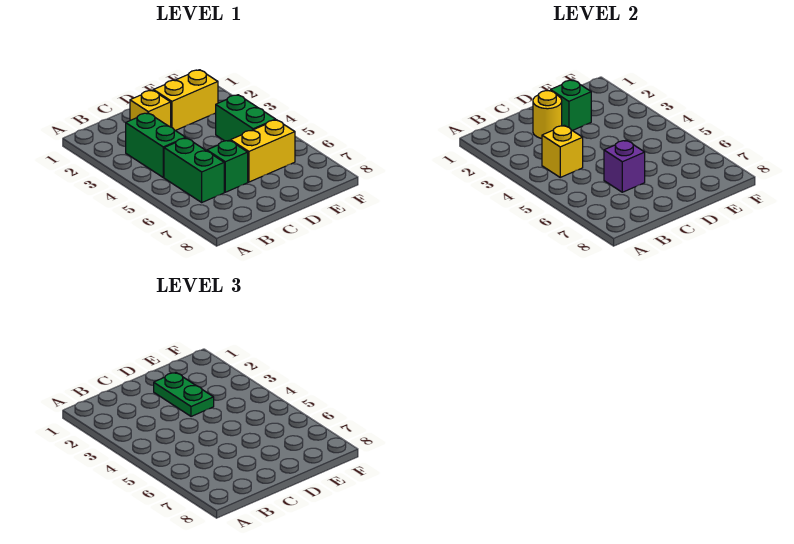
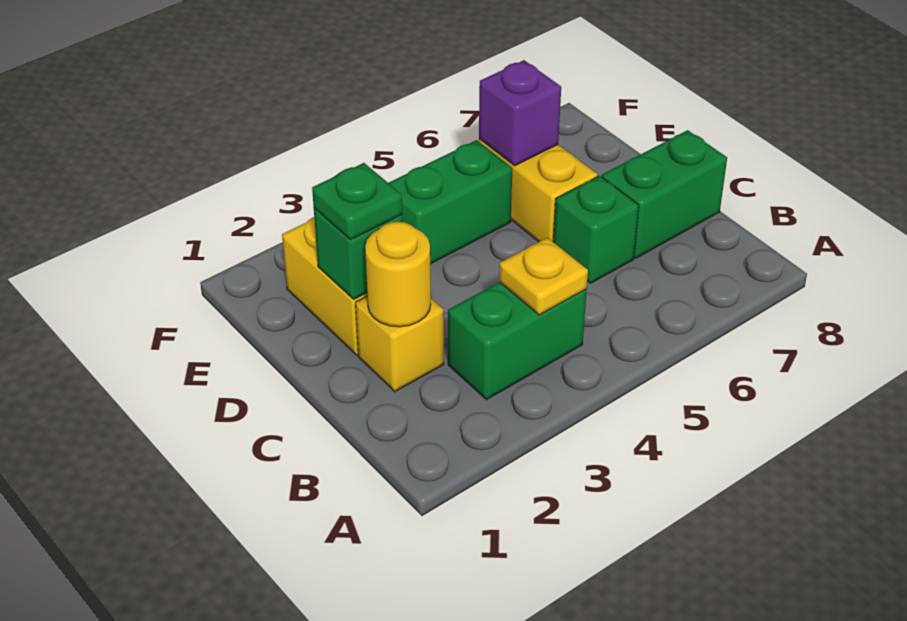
yellow brick B4 level 2 -> yellow plate B4 level 2
green brick B5:B6 level 1 -> green brick C7:C8 level 1
purple brick C6 level 2 -> purple brick E6 level 2
green plate D2:D3 level 3 -> green plate D2 level 3

